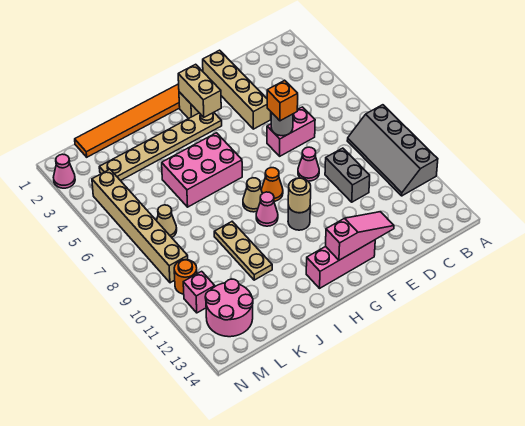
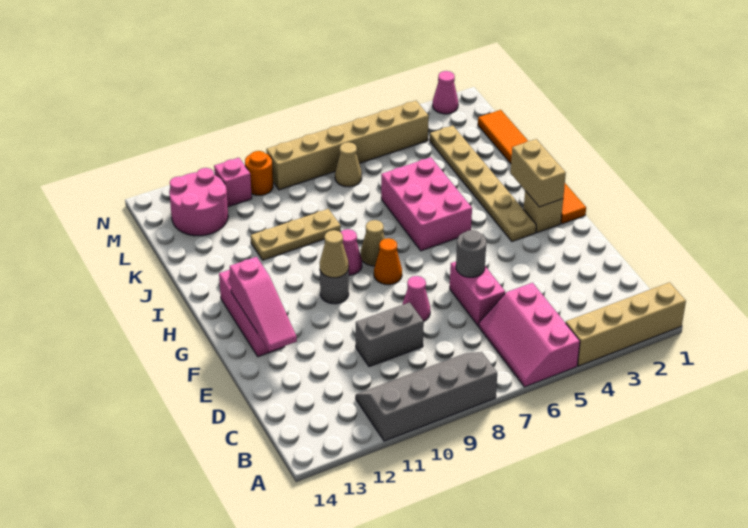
none -> pink slope A5:C6 level 1 top 5
tan brick E1:E4 level 1 -> tan brick A1:A4 level 1
orange brick E6 level 3 -> none
tan brick G2:G3 level 2 -> tan brick G2:H2 level 2
tan round brick G10 level 2 -> tan cone G10 level 2

